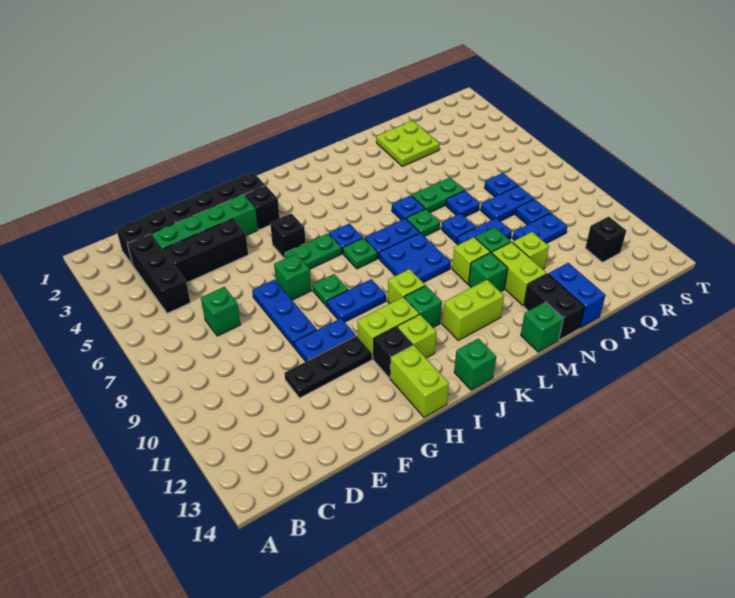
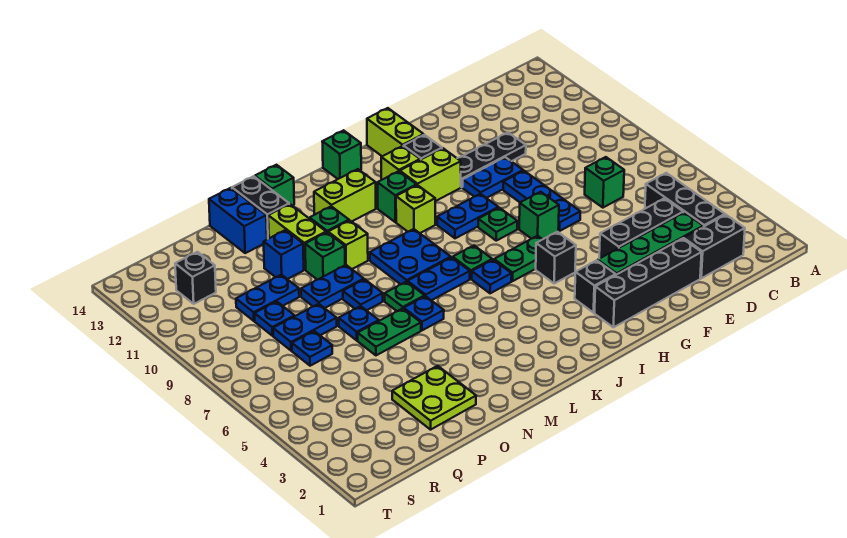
lime brick O11 level 1 -> blue brick O11 level 1

